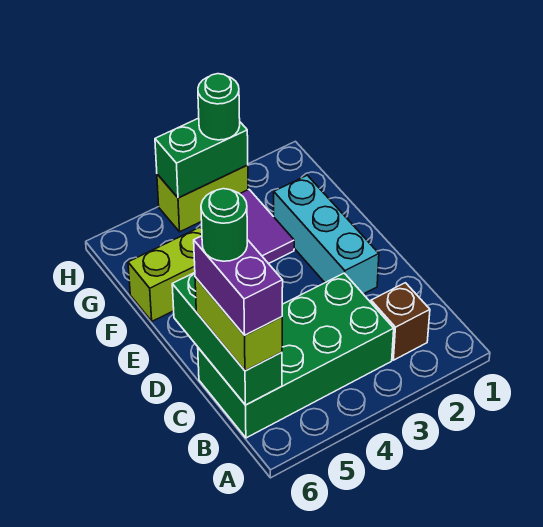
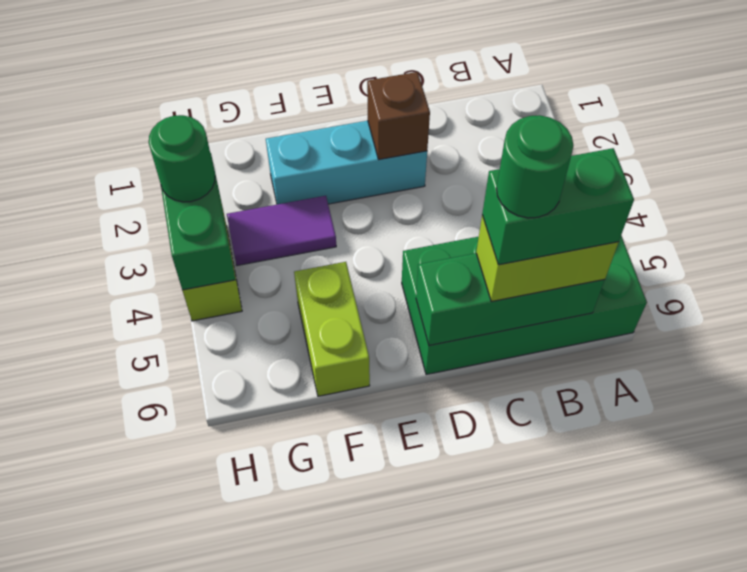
brown brick B2 level 1 -> brown brick D2 level 2
green brick B3:C6 level 1 -> green brick A5:D6 level 1
purple brick B6:C6 level 4 -> green brick B6:C6 level 4

